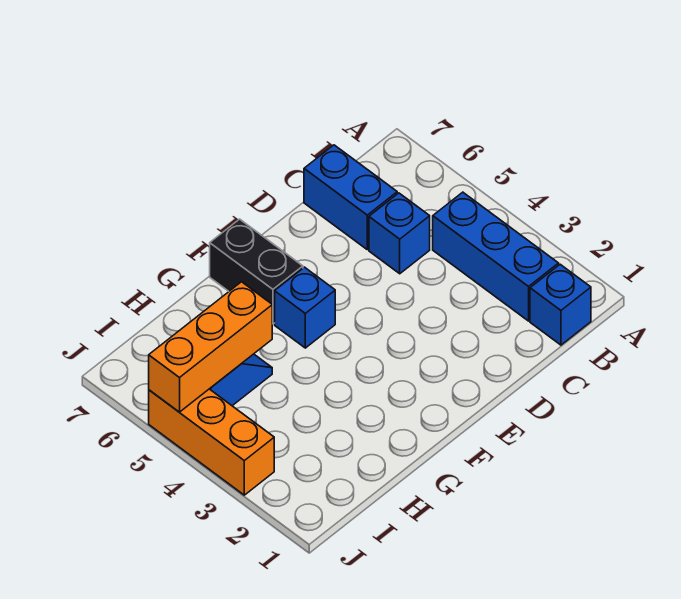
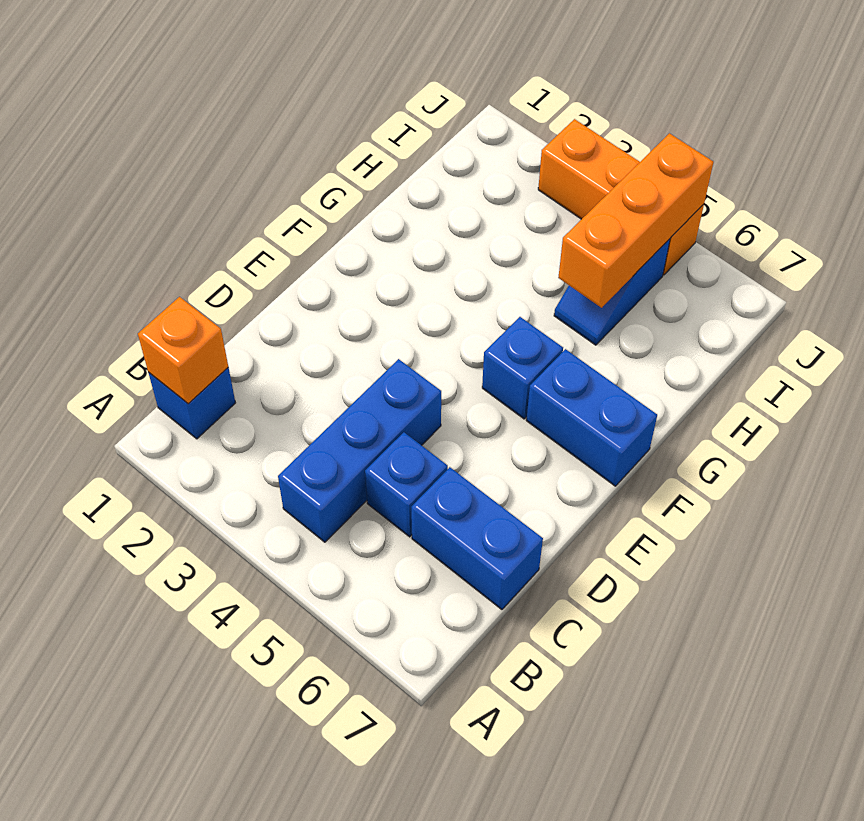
none -> orange brick B1 level 2
blue brick B2:B4 level 1 -> blue brick B4:D4 level 1
black brick F6:F7 level 1 -> blue brick F6:F7 level 1

